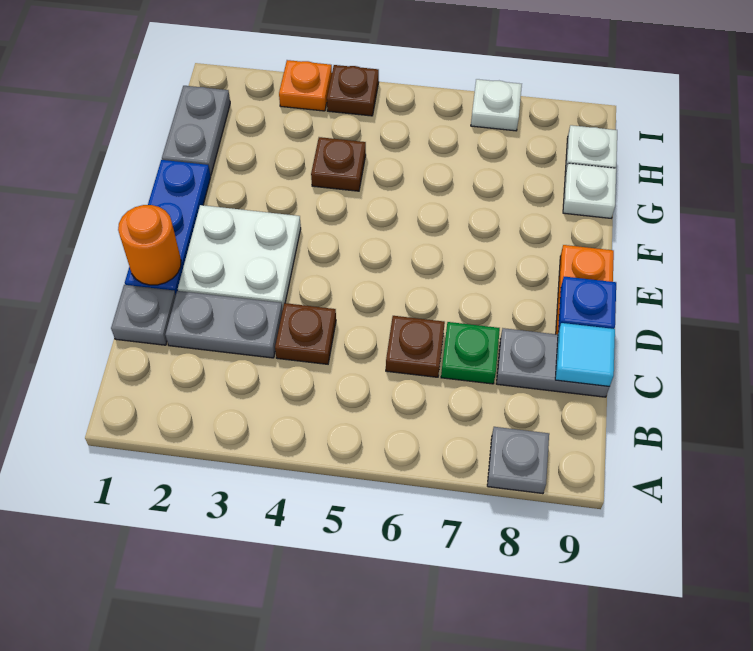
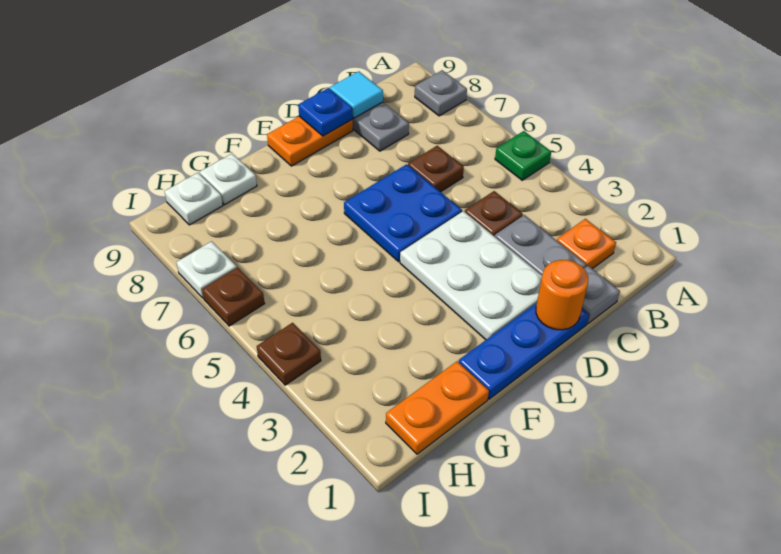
green plate C7 level 1 -> green plate A5 level 1
white plate D2:E3 level 1 -> white plate D2:E4 level 1
none -> blue plate D5:E6 level 1
grey plate G1:H1 level 1 -> orange plate G1:H1 level 1
brown plate G4 level 1 -> brown plate I6 level 1
orange plate I3 level 1 -> orange plate B2 level 1

